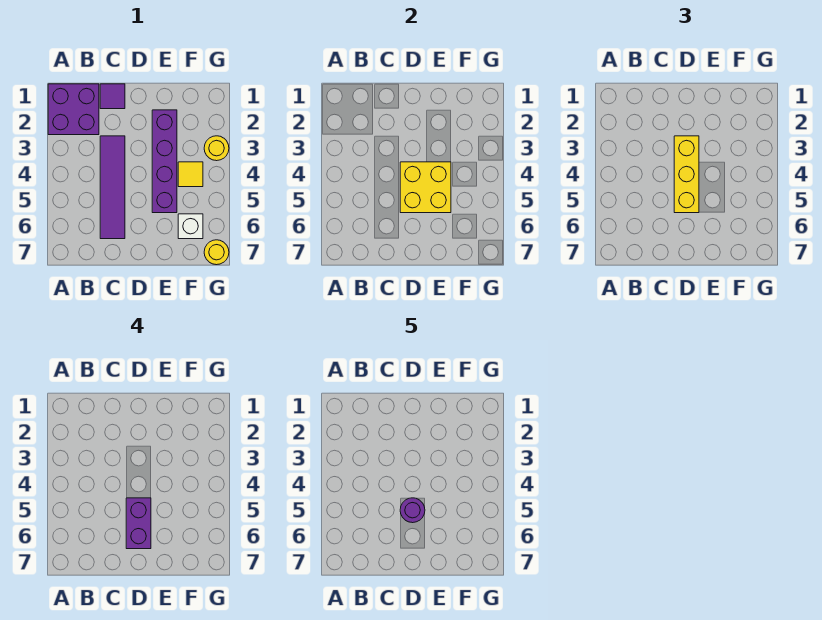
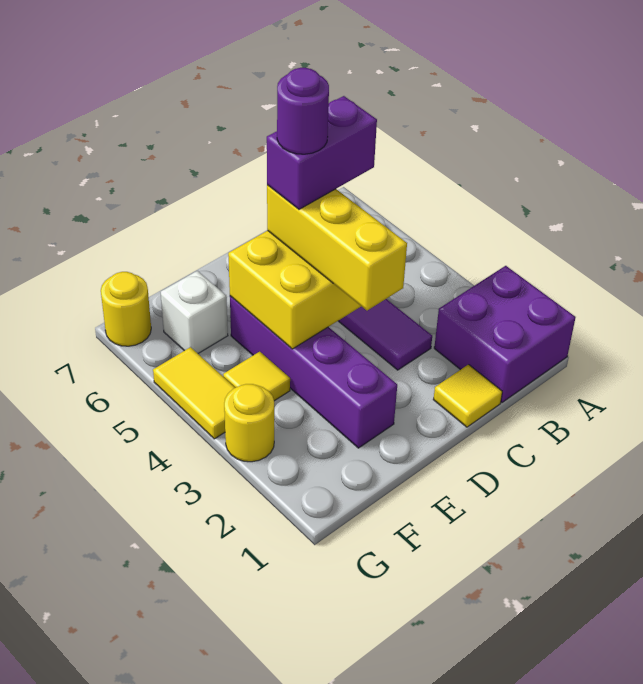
purple tile C1 level 1 -> yellow tile C1 level 1
purple brick D5:D6 level 4 -> purple brick C5:D5 level 4
none -> yellow tile G4:G5 level 1

